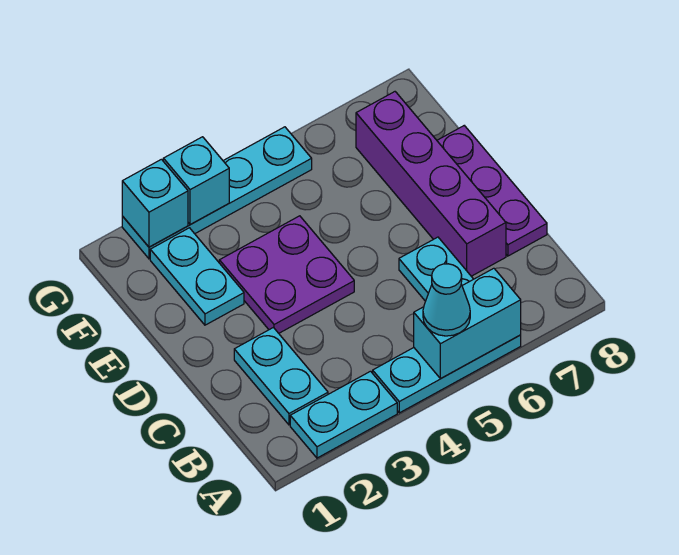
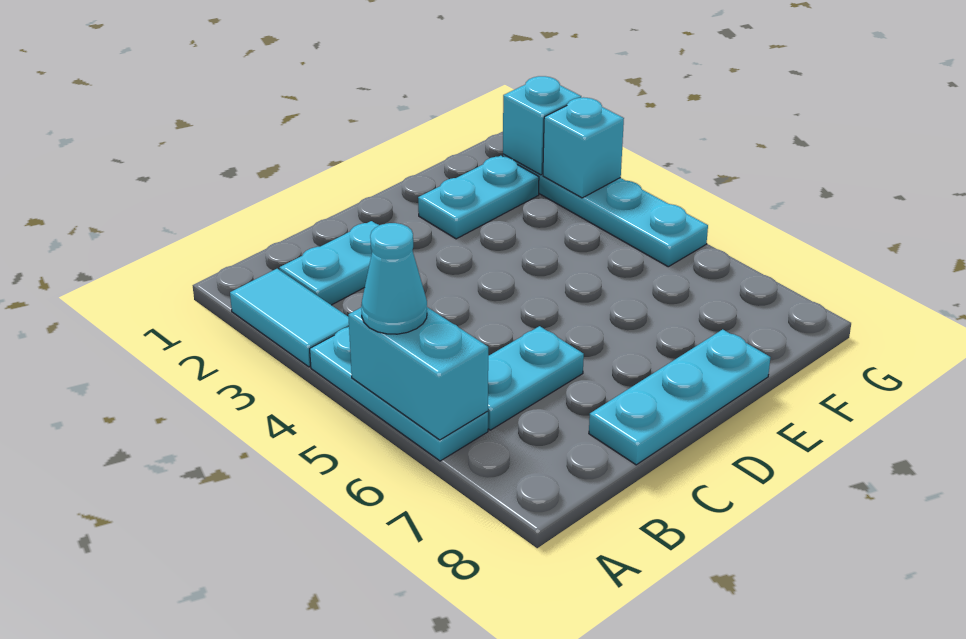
cyan plate A2:A3 level 1 -> cyan tile A2:A3 level 1
purple brick C7:F7 level 1 -> none
purple plate C8:E8 level 1 -> cyan plate C8:E8 level 1
purple plate D3:E4 level 1 -> none

